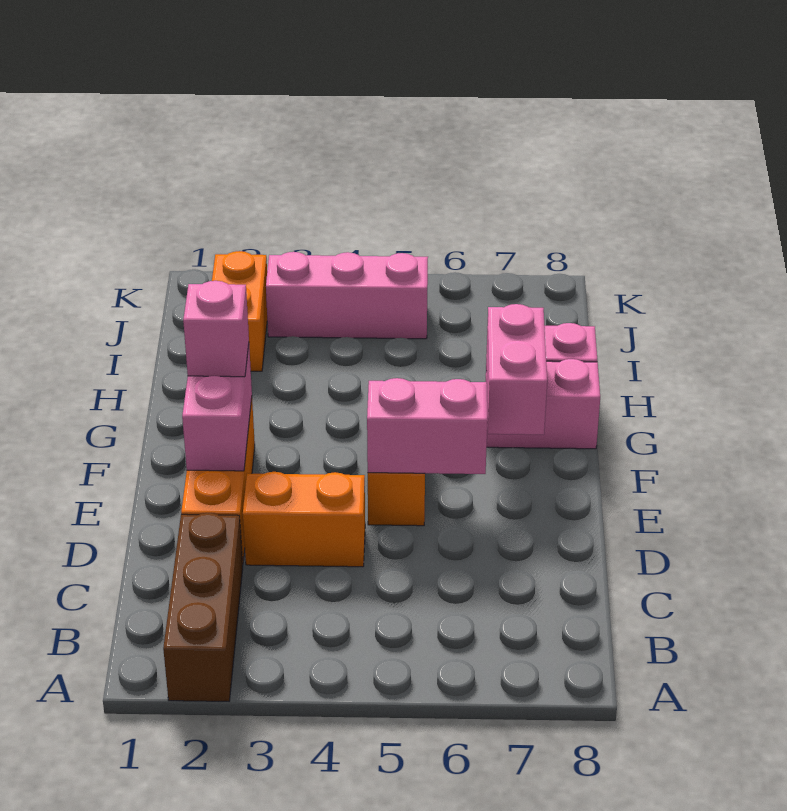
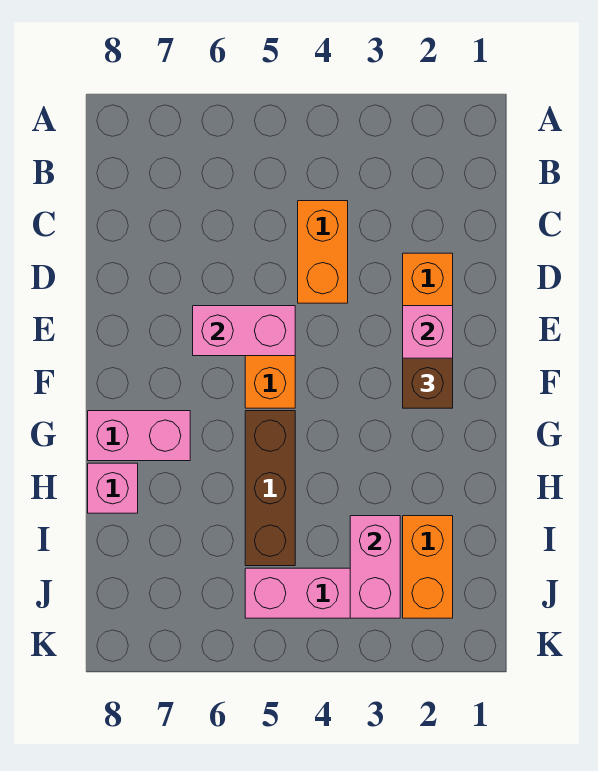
brown brick A2:C2 level 1 -> brown brick G5:I5 level 1
orange brick D3:D4 level 1 -> orange brick C4:D4 level 1
pink brick F2 level 3 -> brown brick F2 level 3
pink brick F7:G7 level 2 -> pink brick I3:J3 level 2

